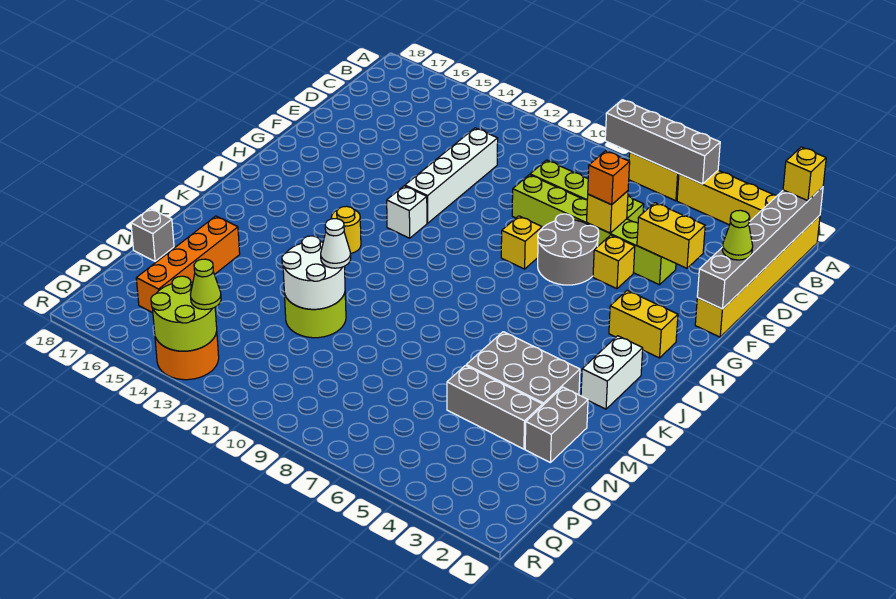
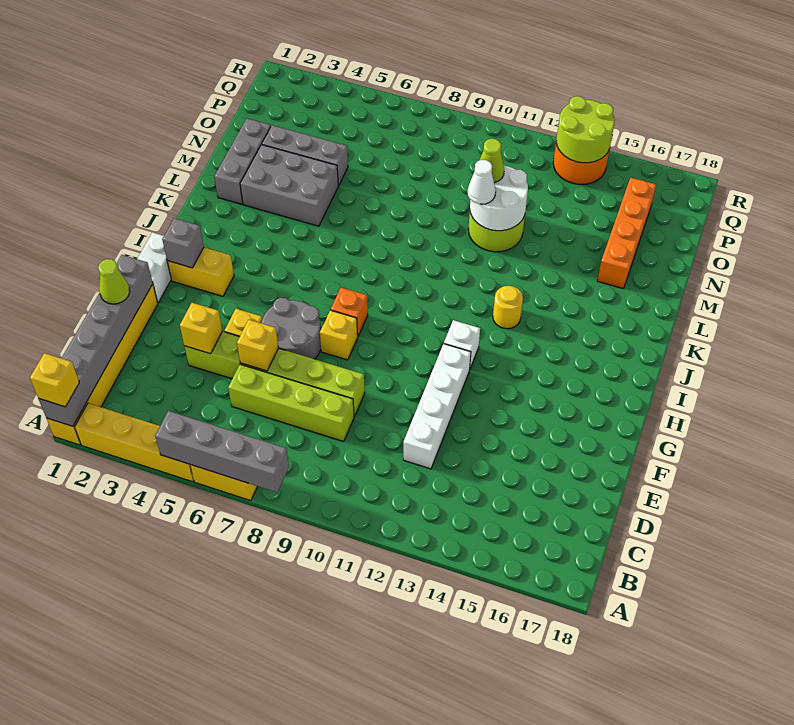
yellow brick E3:E4 level 2 -> yellow brick E4 level 2
orange brick E6 level 3 -> orange brick H8 level 1
white brick J2:K2 level 1 -> white brick G1:H1 level 1
grey brick M2:N2 level 1 -> grey brick L2:N2 level 1
grey brick N18 level 1 -> grey brick H2 level 2
lime cone Q13 level 3 -> lime cone N11 level 3

